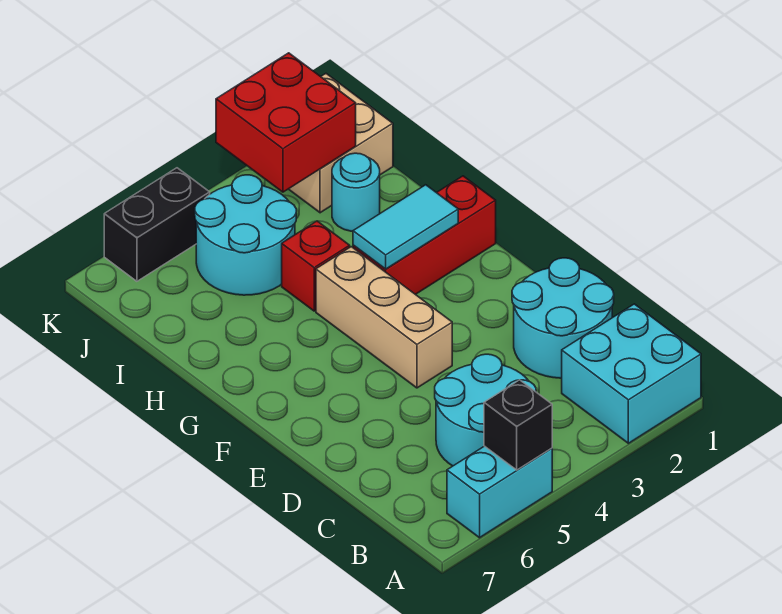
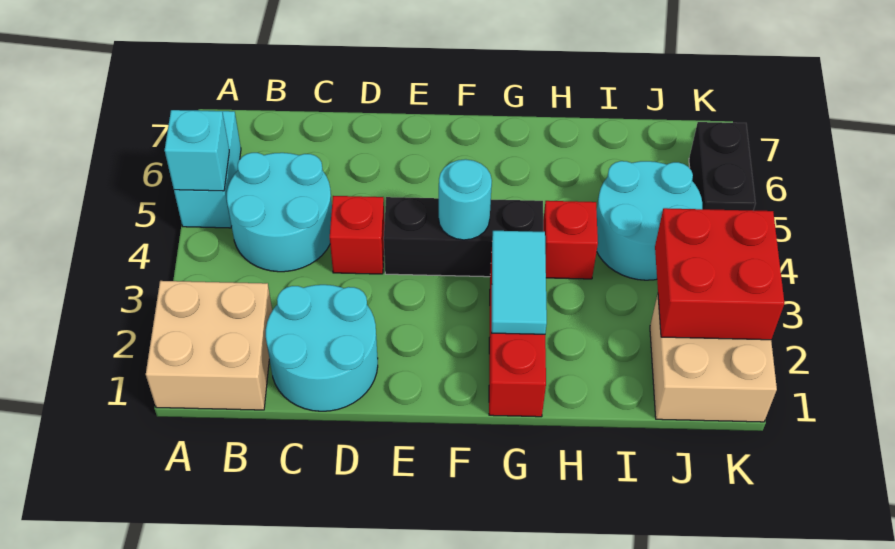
cyan brick A1:B2 level 1 -> tan brick A1:B2 level 1
black brick A5 level 2 -> cyan brick A5 level 2
none -> red brick D4 level 1
tan brick E4:G4 level 1 -> black brick E4:G4 level 1
cyan round brick I2 level 1 -> cyan round brick F4 level 2

